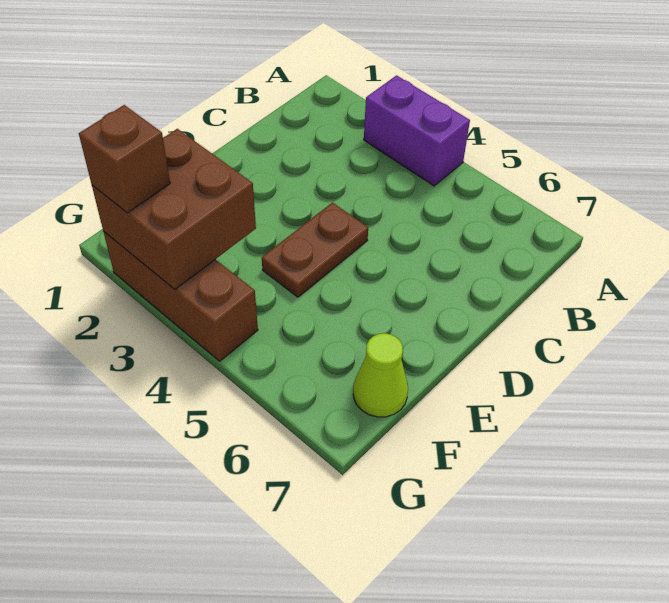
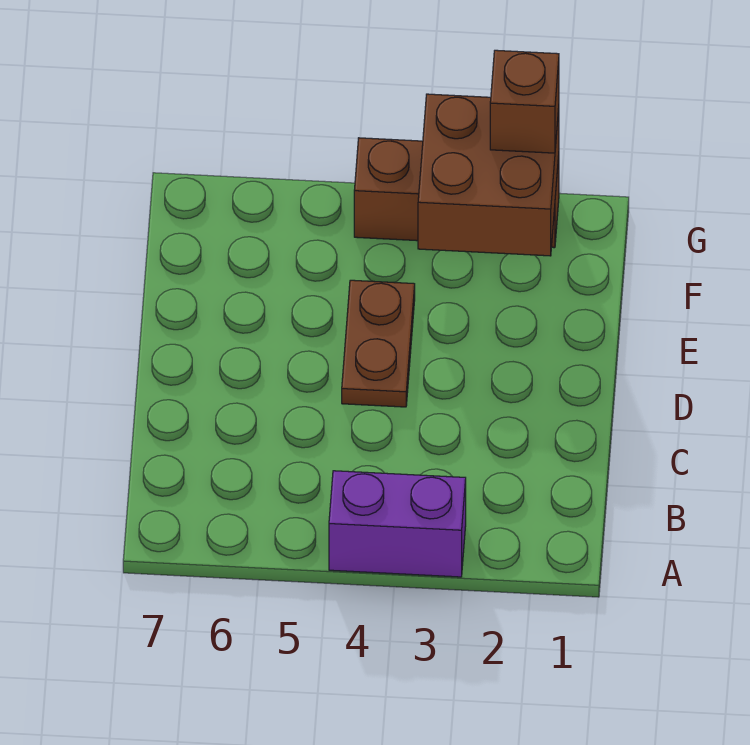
lime cone F7 level 1 -> none

